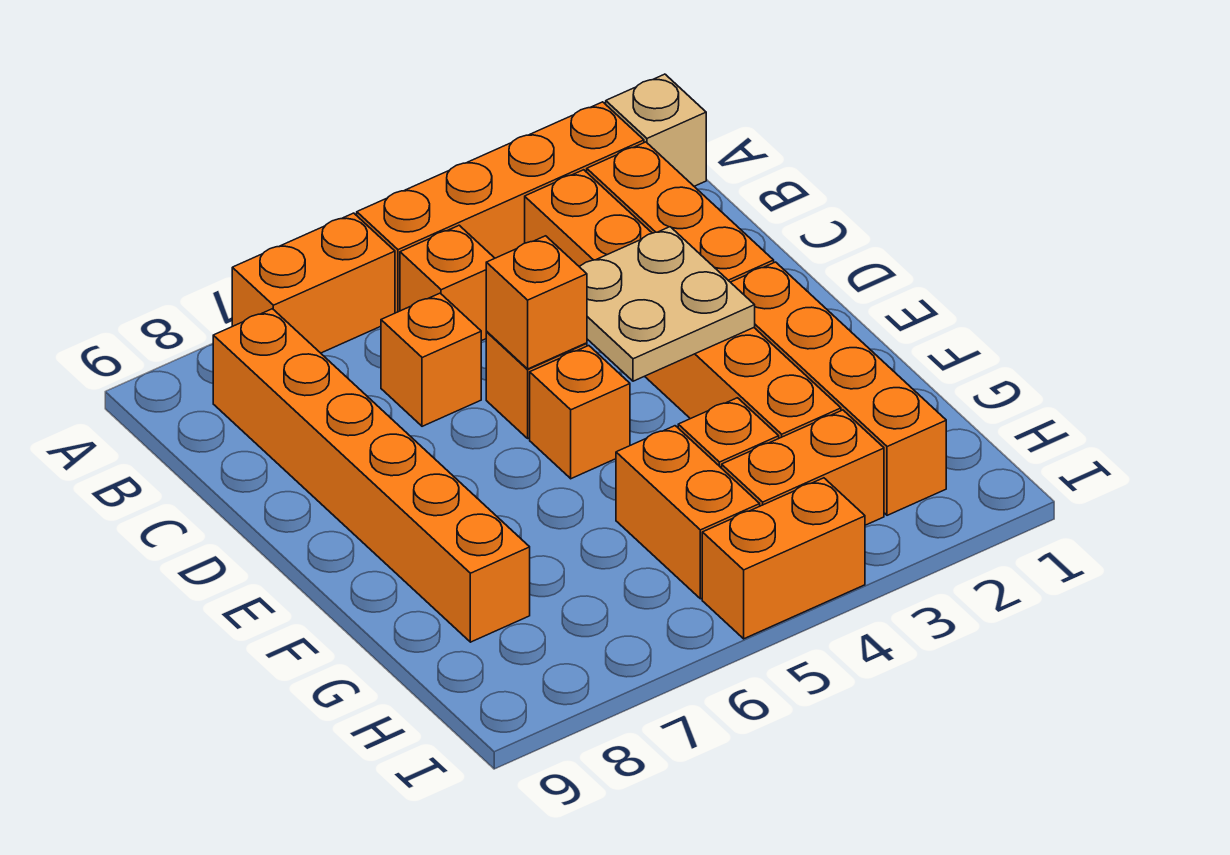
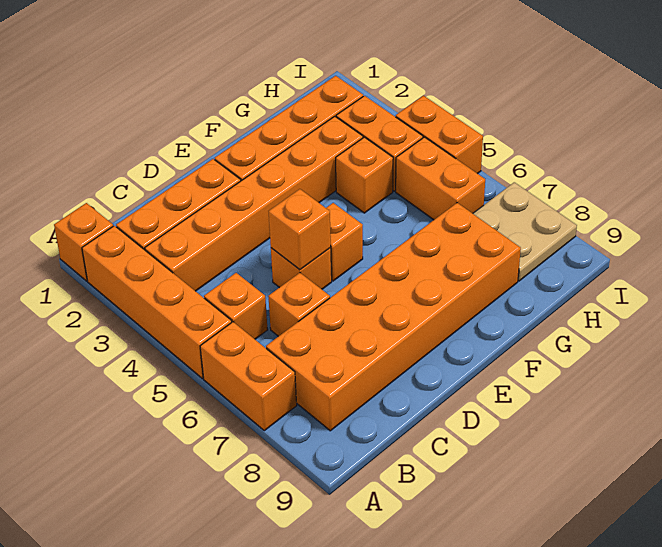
tan brick A1 level 1 -> orange brick A1 level 1
orange brick B8:G8 level 1 -> orange brick B7:G8 level 1
tan plate D3:E4 level 2 -> tan plate H7:I8 level 1
orange brick G5:H5 level 1 -> orange brick H5:H6 level 1

